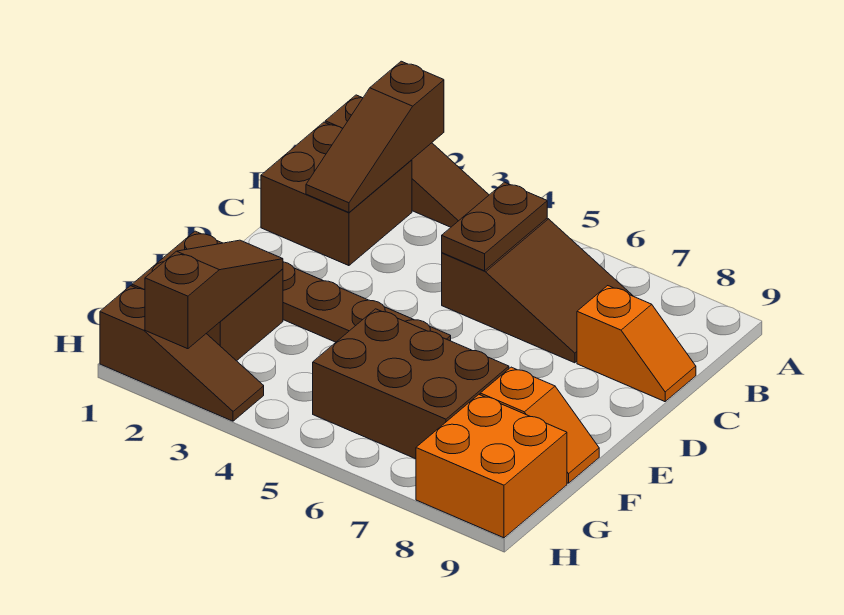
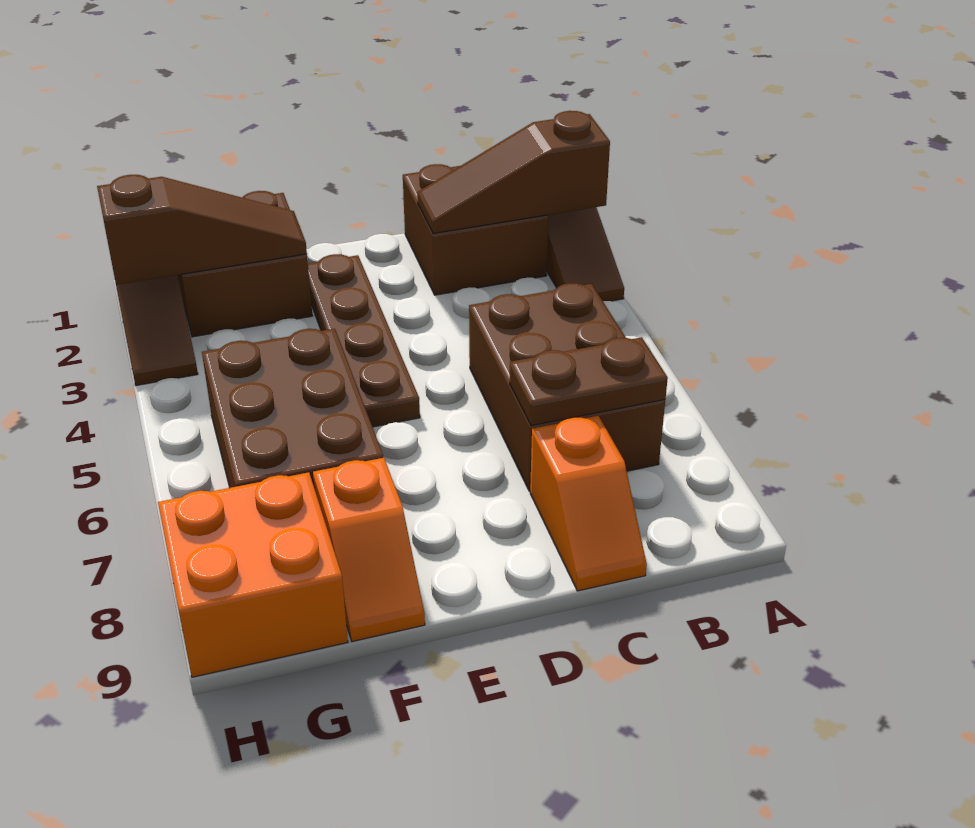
brown slope B5:C7 level 1 top 5 -> brown brick B5:C7 level 1
brown plate B5:C5 level 2 -> brown plate B7:C7 level 2

